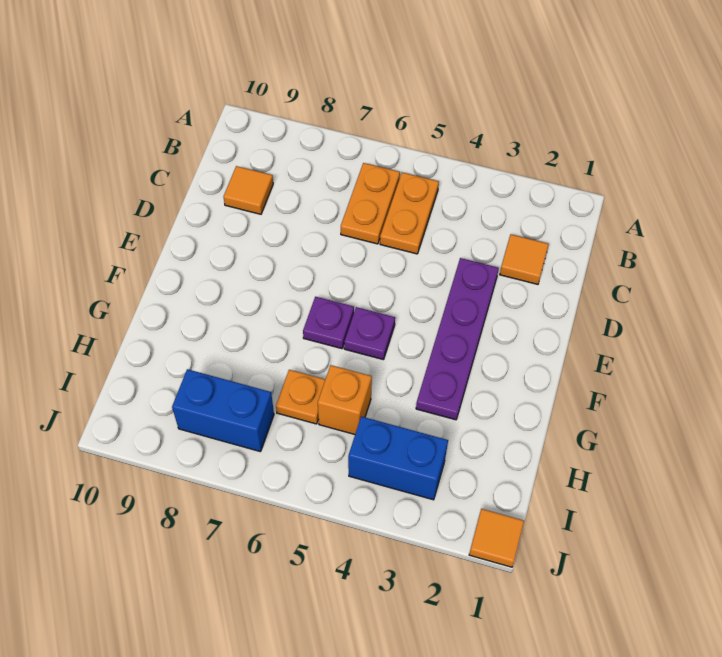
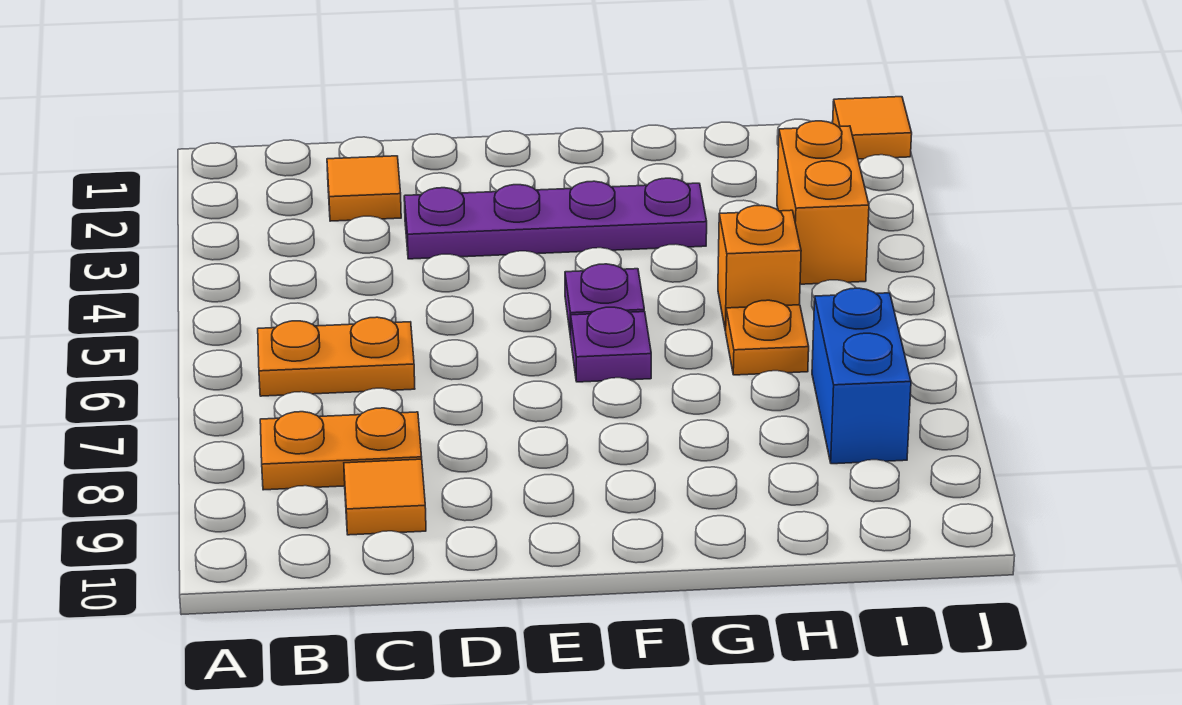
orange plate B5:C5 level 1 -> orange plate B8:C8 level 1
blue brick I3:I4 level 1 -> orange brick I3:I4 level 1

